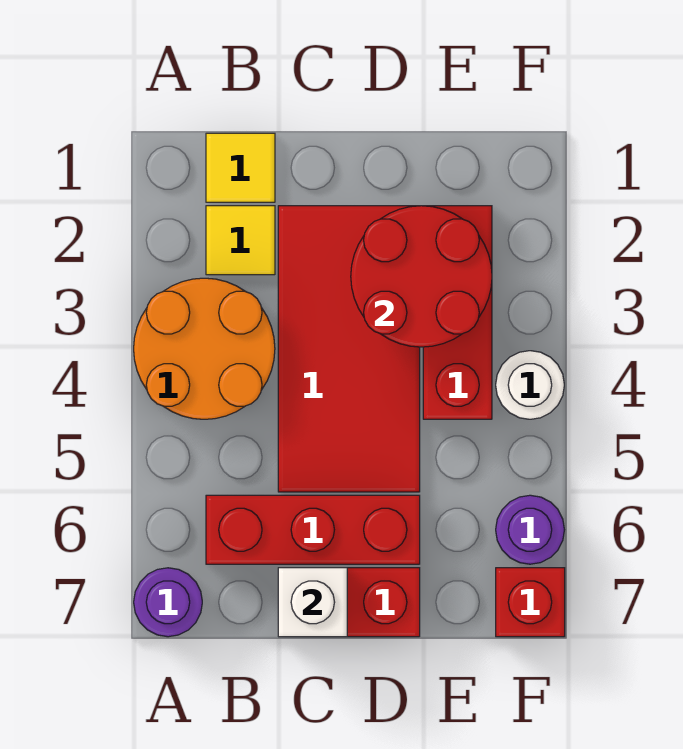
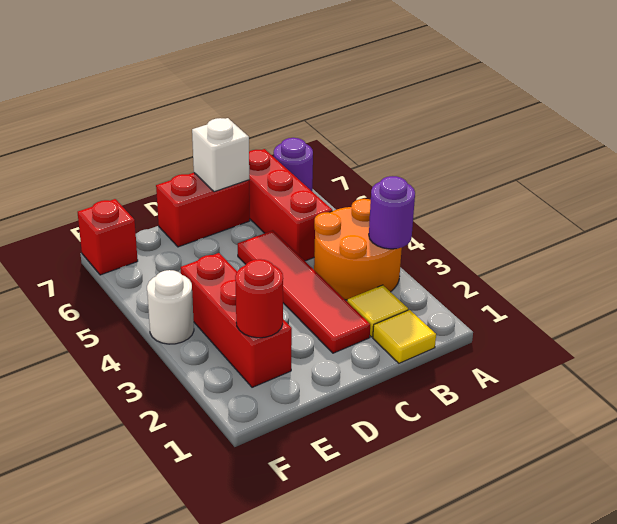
red brick B6:D6 level 1 -> red brick B5:B7 level 1
red tile C2:D5 level 1 -> red tile C2:C5 level 1
red round brick D2:E3 level 2 -> red round brick E2 level 2
purple round brick F6 level 1 -> purple round brick A3 level 2

